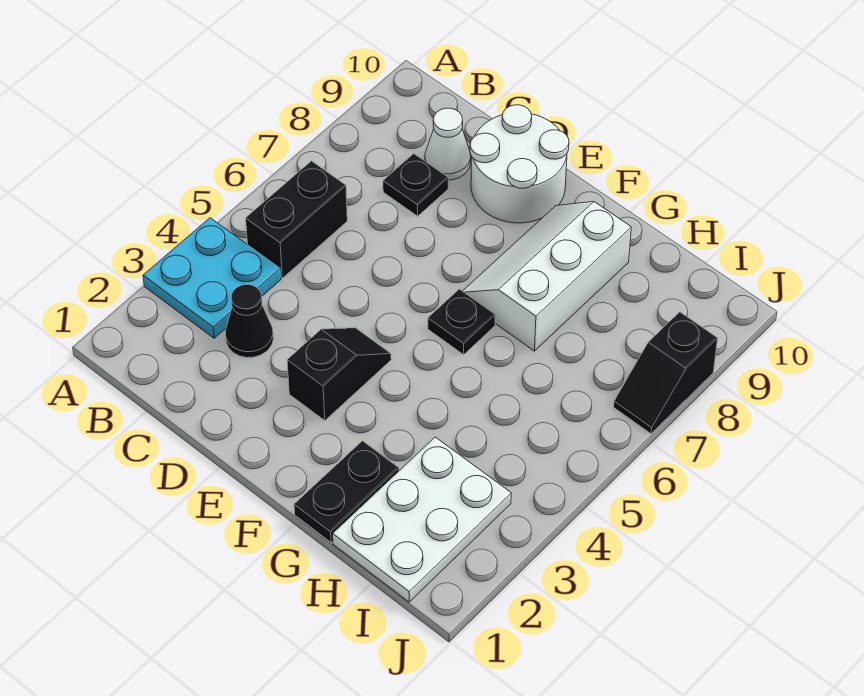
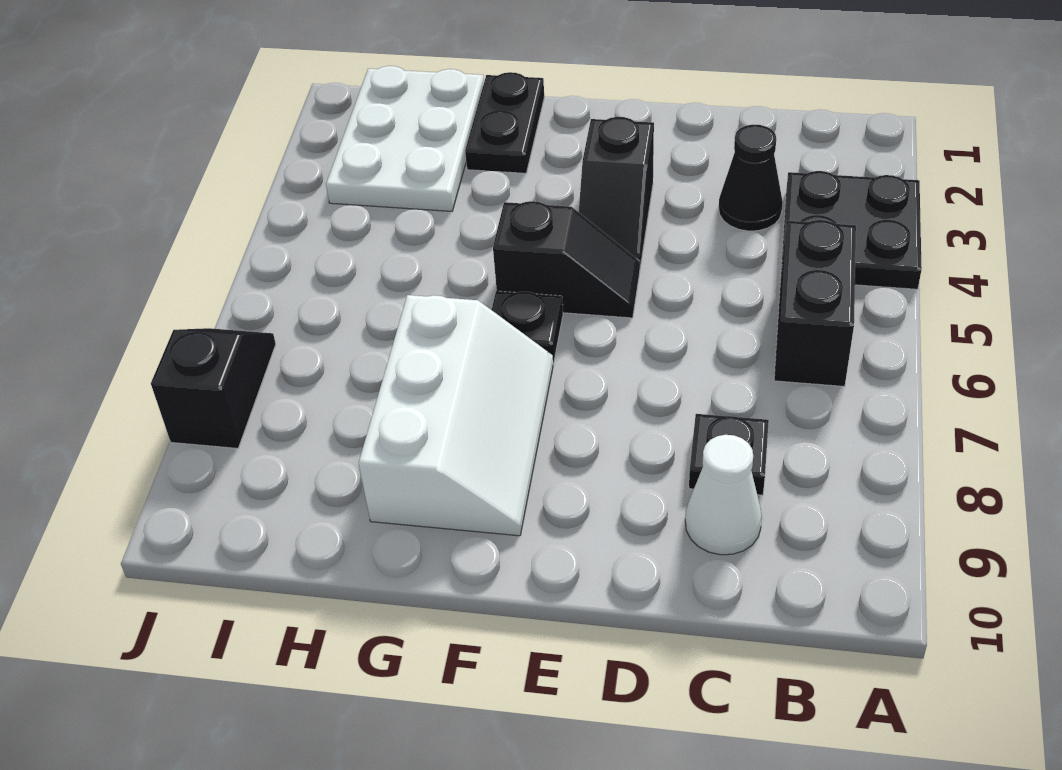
cyan plate A3:B4 level 1 -> black plate A3:B4 level 1
white round brick D9:E10 level 1 -> none
none -> black slope E5:F5 level 1 top F

